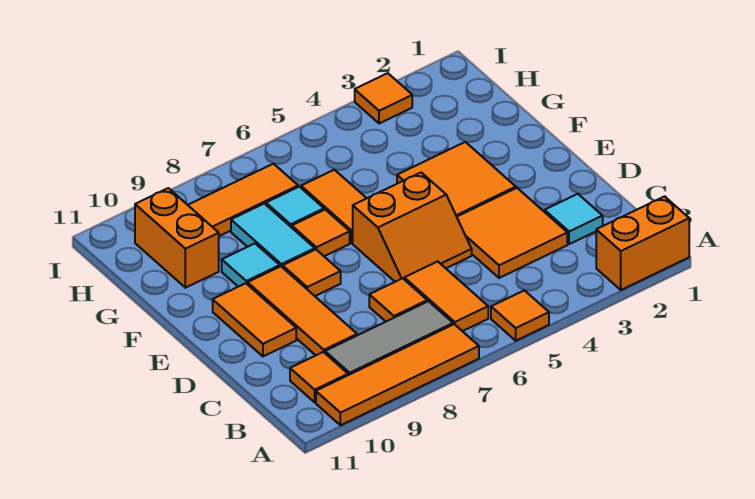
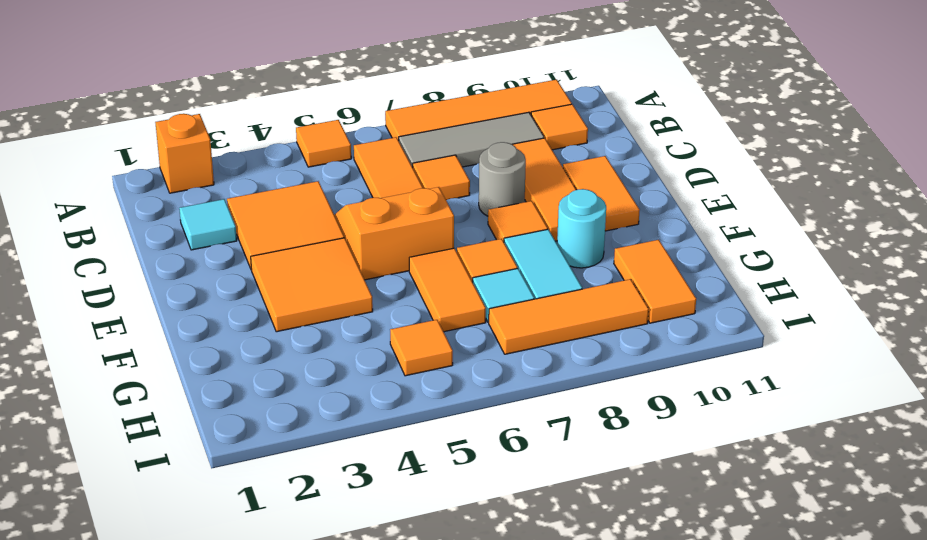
orange brick A1:A2 level 1 -> orange brick A2 level 1
none -> grey round brick D8 level 1
cyan tile F9 level 1 -> cyan round brick F9 level 1
orange brick G10:H10 level 1 -> orange tile G10:H10 level 1
orange tile I3 level 1 -> orange tile H5 level 1

